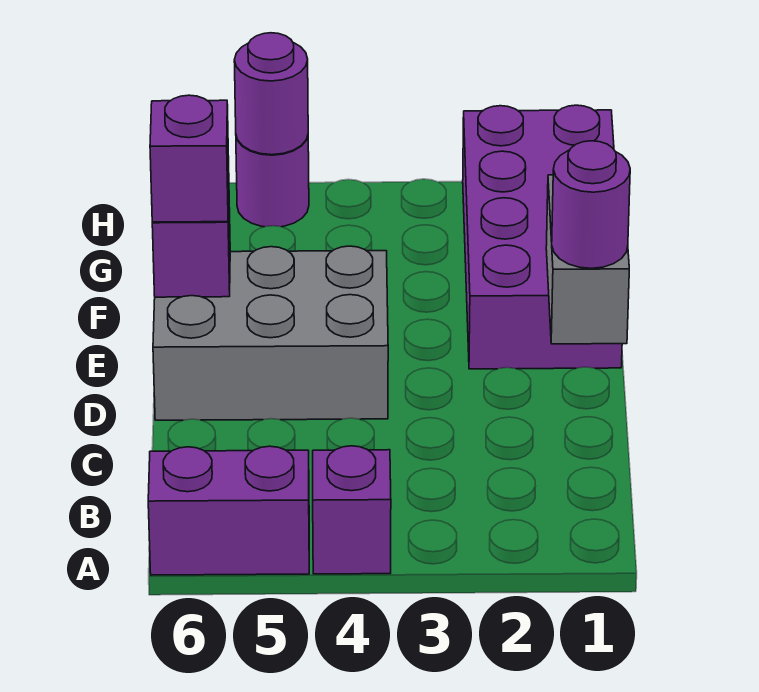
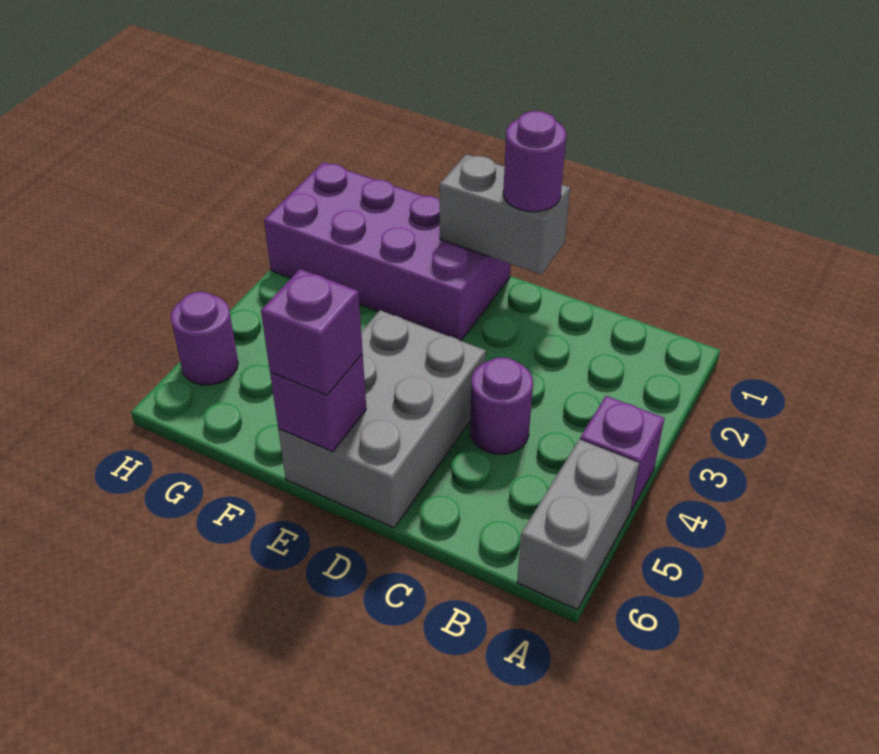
purple brick A5:A6 level 1 -> grey brick A5:A6 level 1
purple round brick H5 level 2 -> purple round brick C4 level 1

